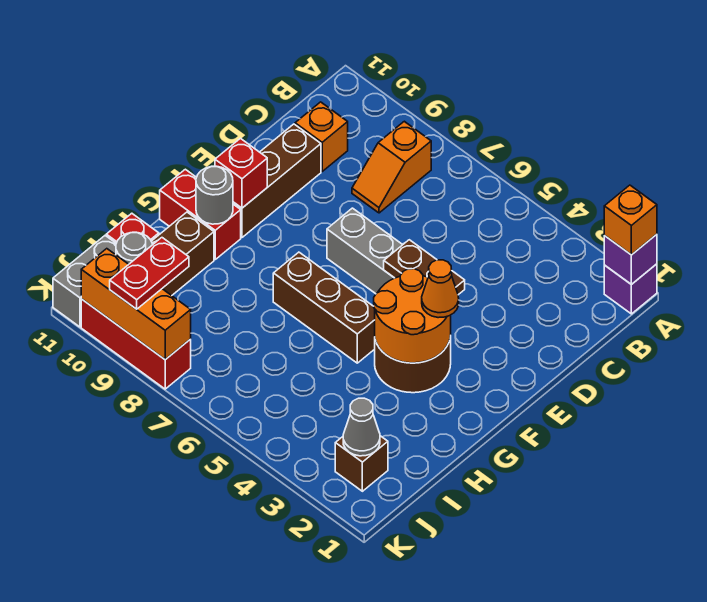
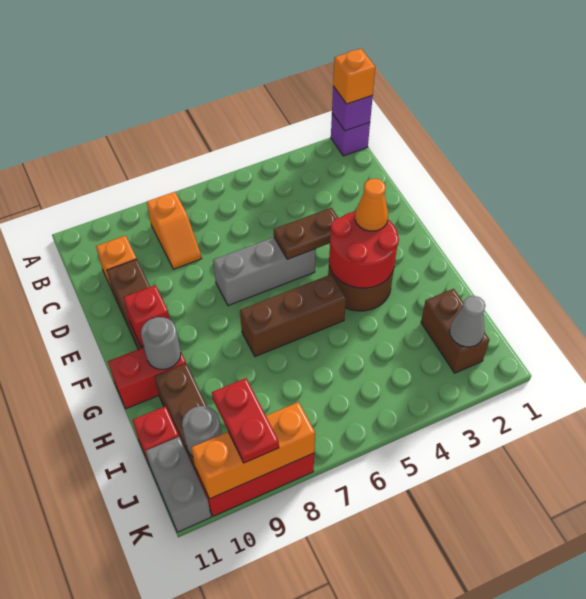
orange round brick F3:G4 level 2 -> red round brick F3:G4 level 2
brown brick J2 level 1 -> brown brick I2:J2 level 1

